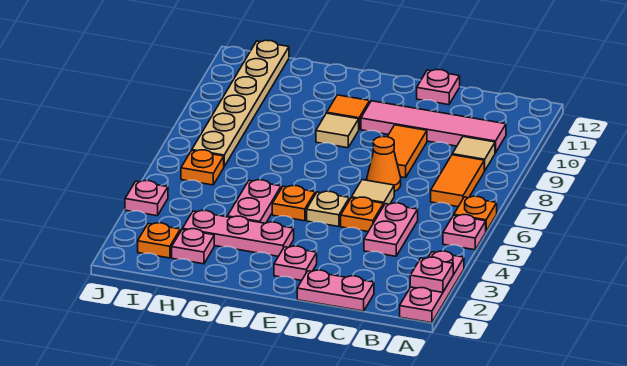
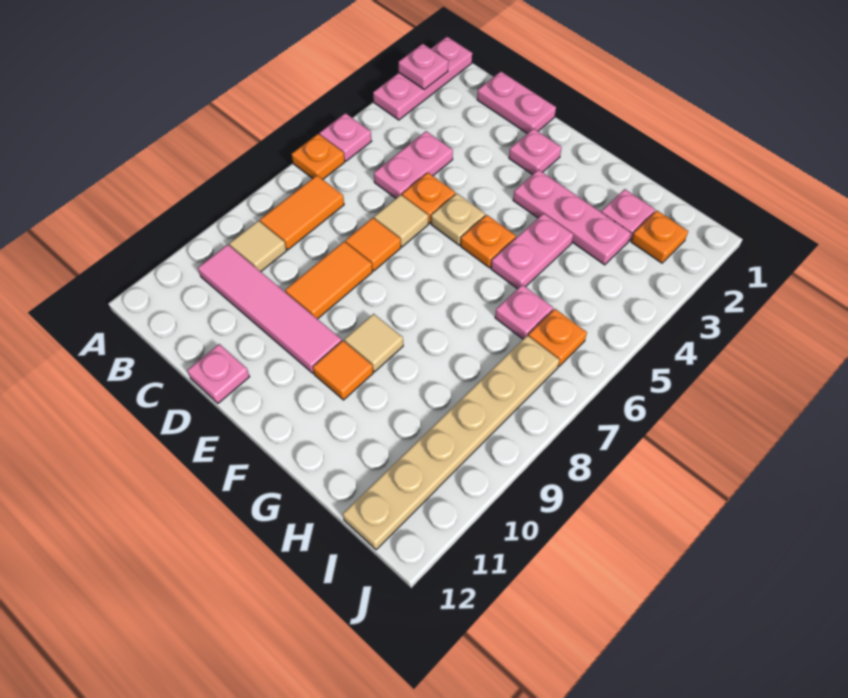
orange cone D7 level 1 -> orange tile D7 level 1
pink plate J4 level 1 -> pink plate H6 level 1

